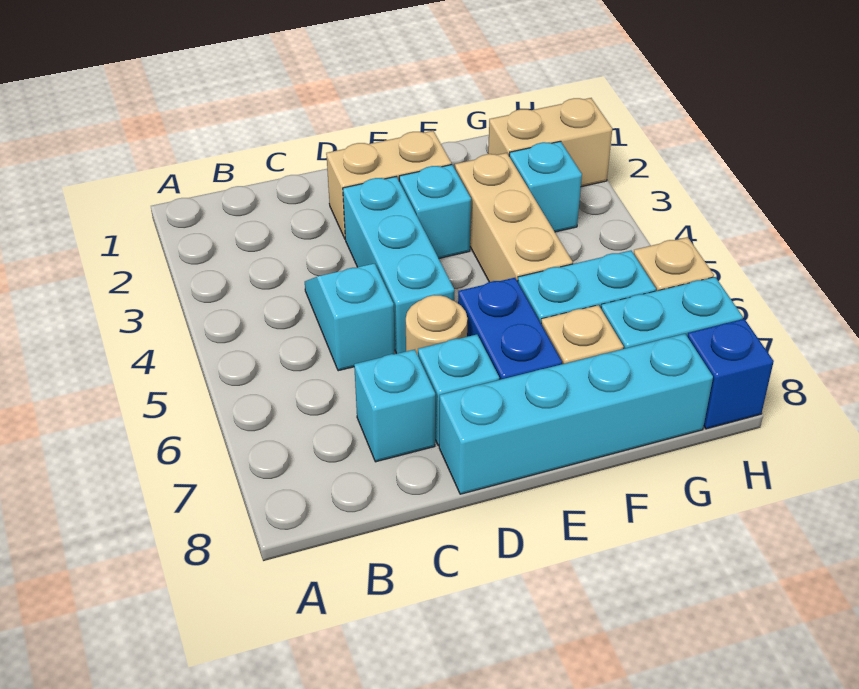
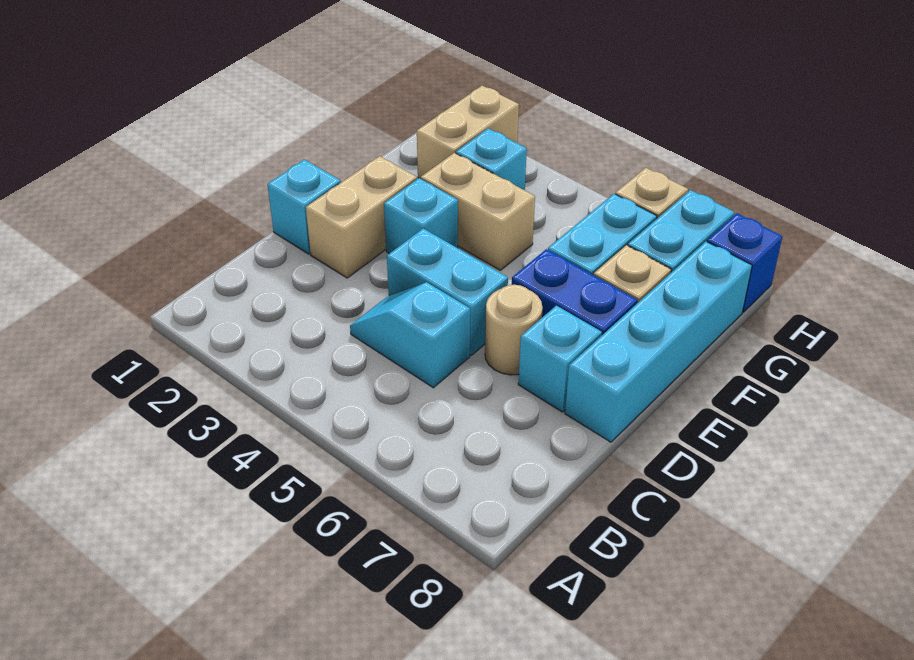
cyan brick C7 level 1 -> cyan brick D1 level 1
cyan brick D3:D5 level 1 -> cyan brick D4:D5 level 1
tan brick F3:F5 level 1 -> tan brick F3:F4 level 1

